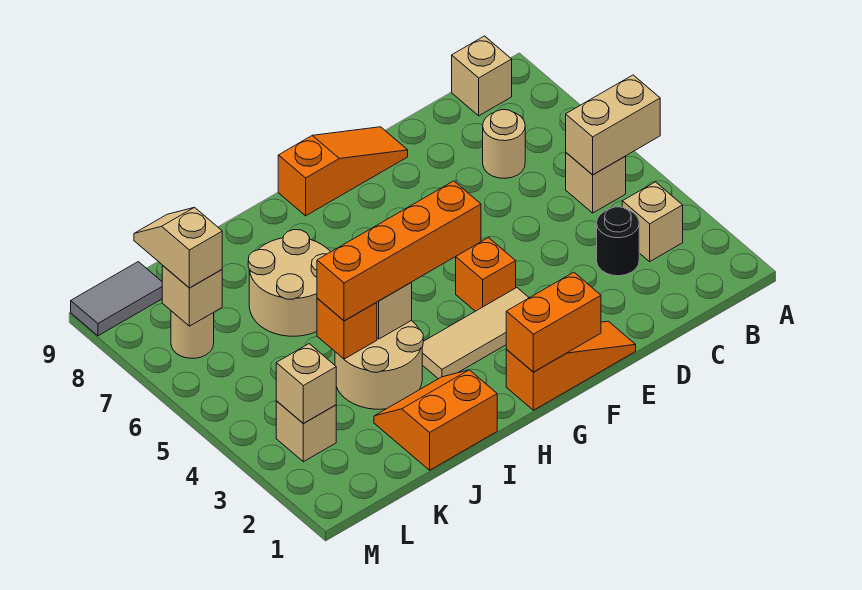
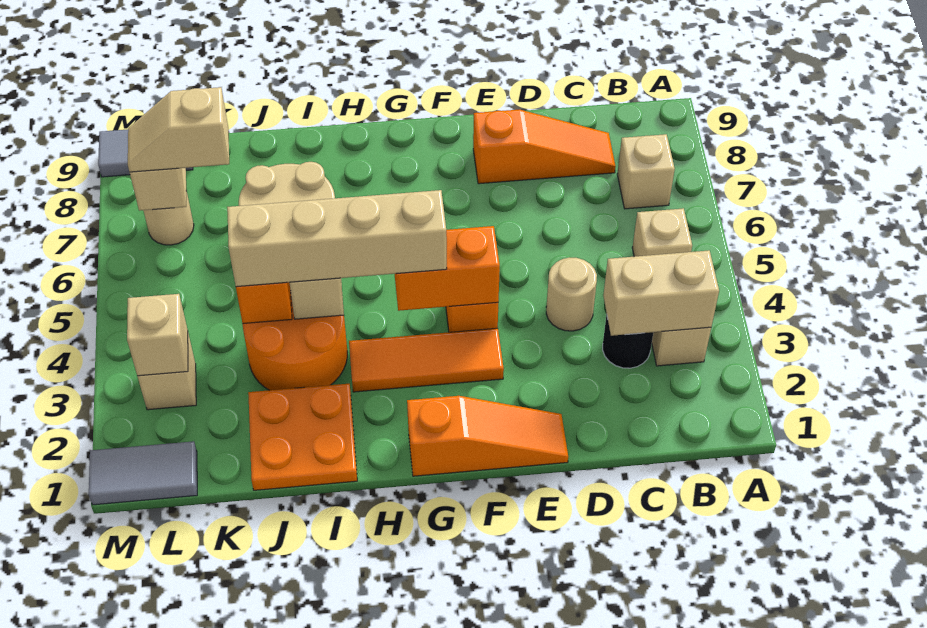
tan brick A5:B5 level 2 -> tan brick B3:C3 level 2
tan brick B9 level 1 -> tan brick B7 level 1
tan round brick C7 level 1 -> tan round brick D4 level 1
orange slope E9:G9 level 1 top G -> orange slope C8:E8 level 1 top E
orange brick F1:G1 level 2 -> orange brick F4:G4 level 2
tan tile F3:H3 level 1 -> orange tile F3:H3 level 1
orange brick G4:J4 level 3 -> tan brick G4:J4 level 3
orange slope I1:J2 level 1 top 1 -> orange plate I1:J2 level 1
tan round brick I3:J4 level 1 -> orange round brick I3:J4 level 1
none -> grey tile L1:M1 level 1
tan slope L7:L8 level 3 top 7 -> tan slope K7:L7 level 3 top K

